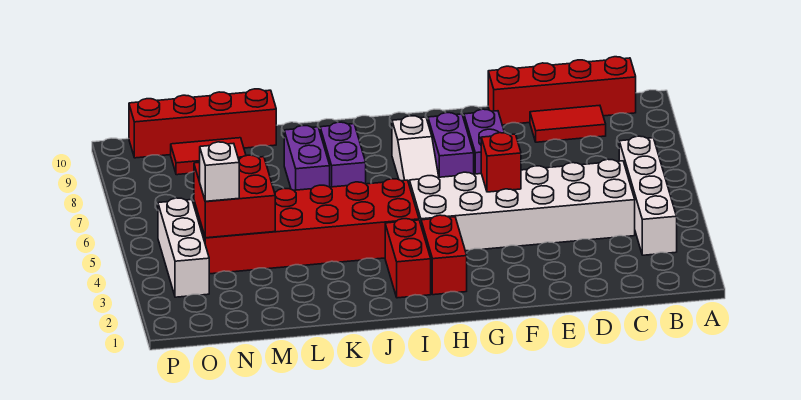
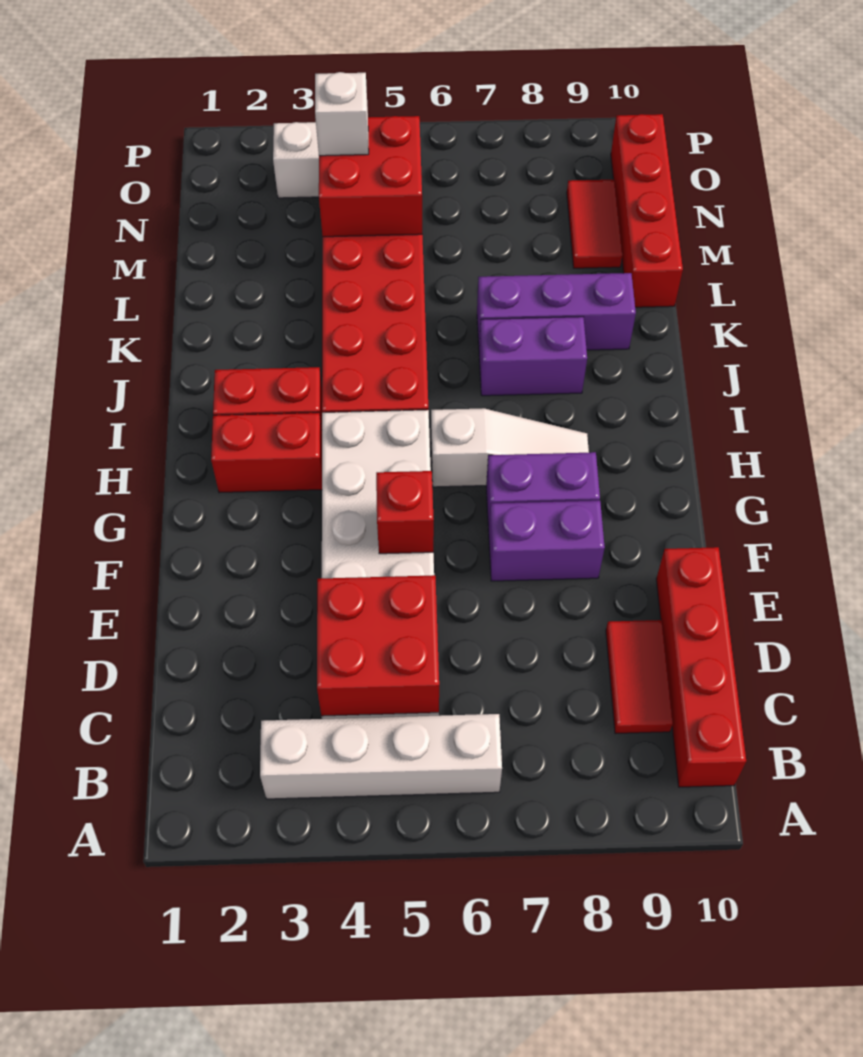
none -> red brick C4:D5 level 2
white slope H6:H8 level 1 top 8 -> white slope H6:H8 level 1 top 6
purple brick K7:K8 level 1 -> purple brick K7:K9 level 1

